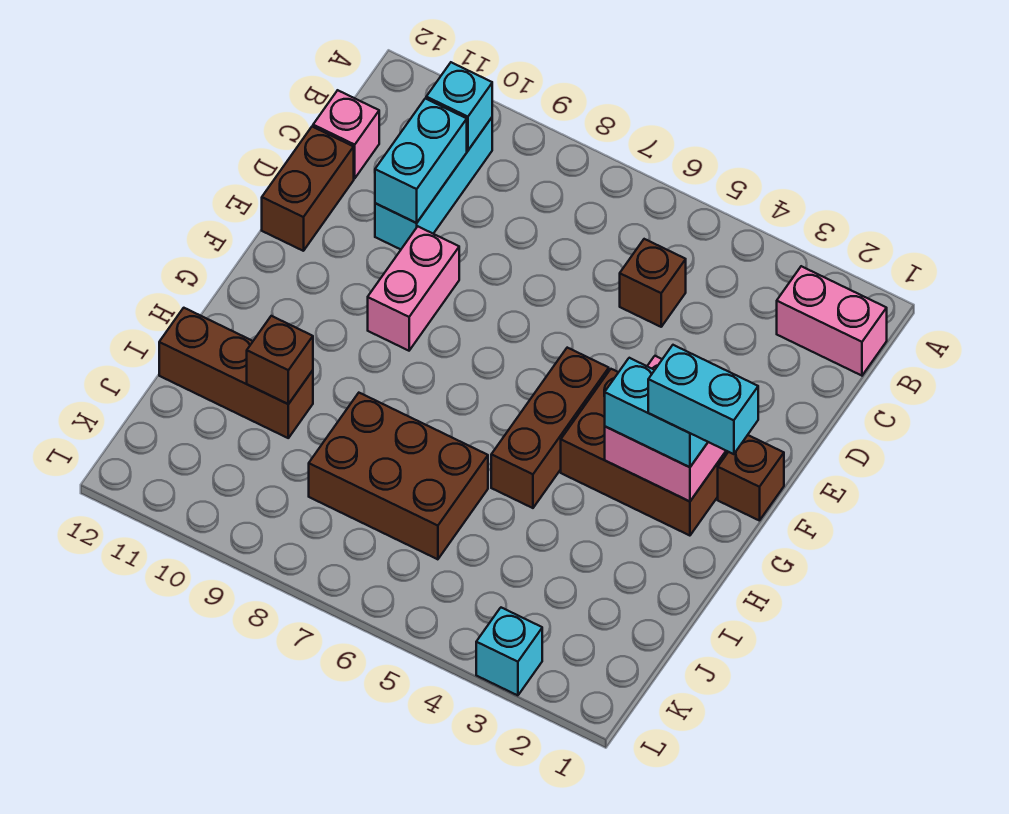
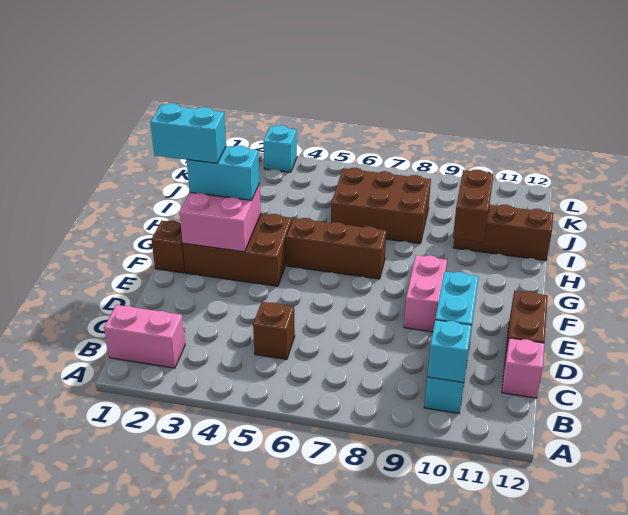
brown brick F5:H5 level 1 -> brown brick G5:G7 level 1
brown brick I10 level 2 -> brown brick H10:I10 level 2

